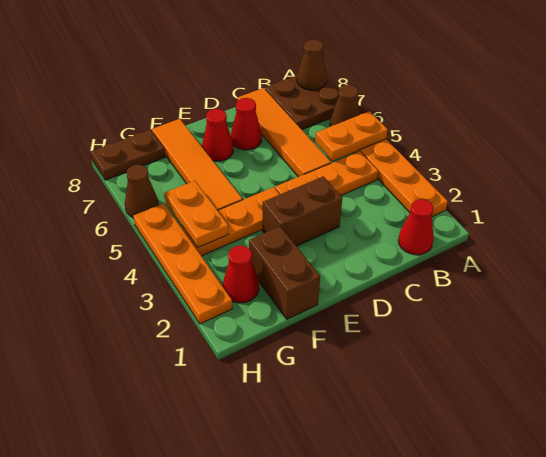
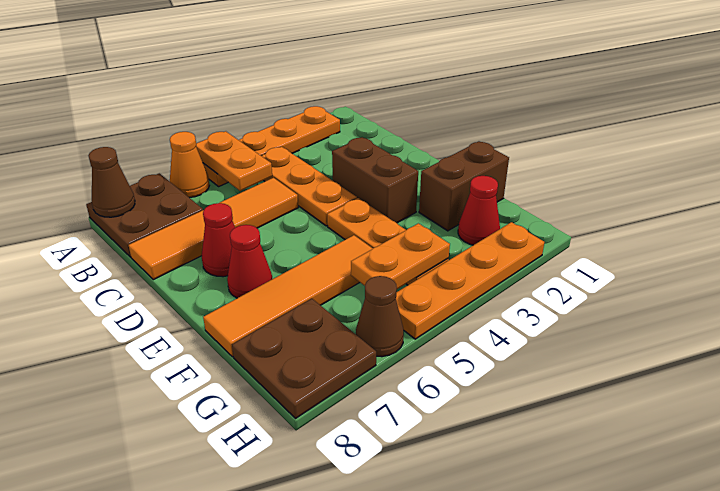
brown cone A6 level 1 -> orange cone A6 level 1
red cone B1 level 1 -> none
brown plate G8:H8 level 1 -> brown plate G7:H8 level 1

